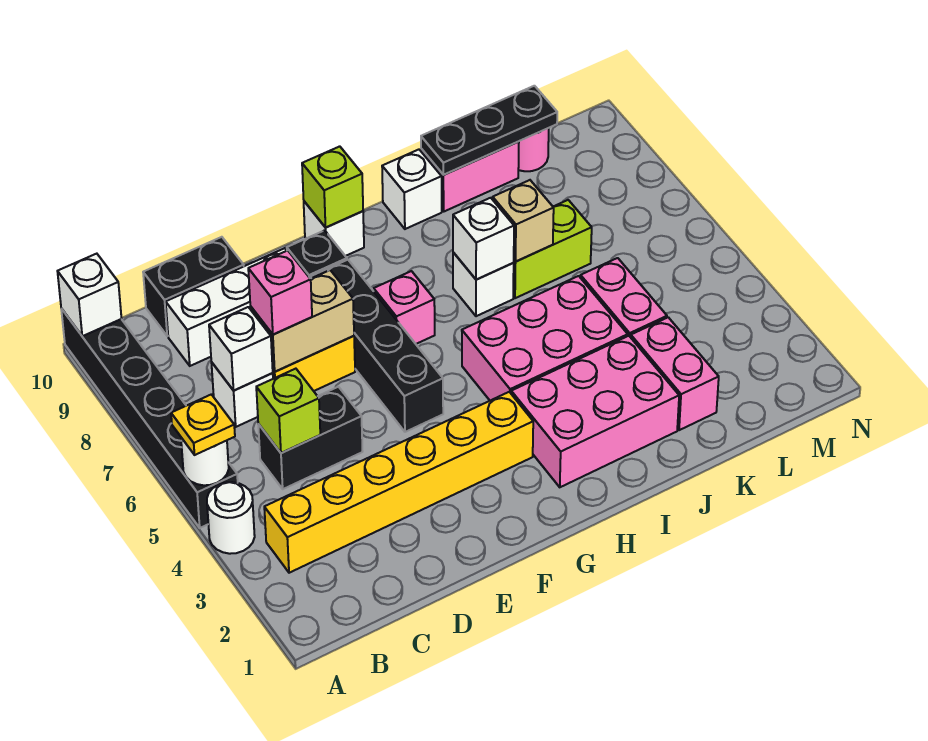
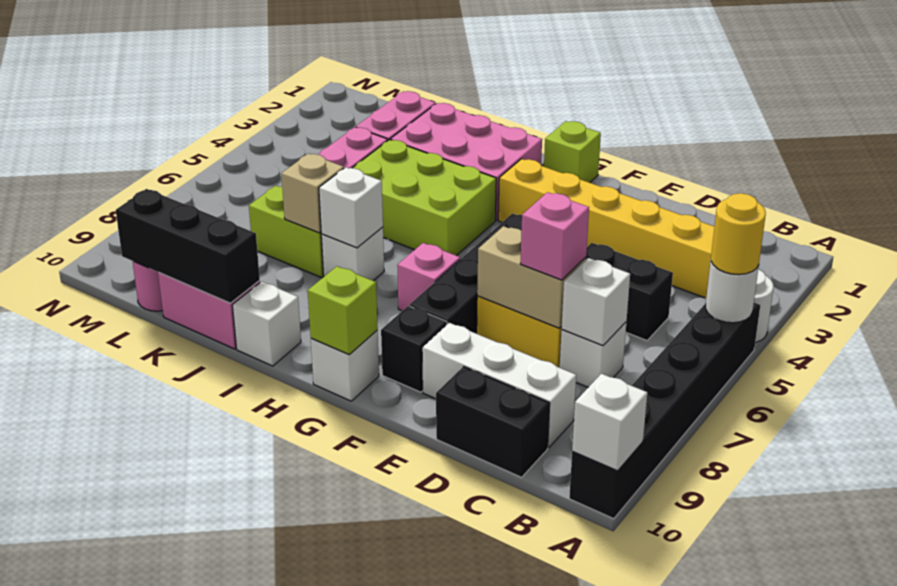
yellow plate A5 level 3 -> yellow round brick A5 level 3
lime brick C5 level 2 -> lime brick G1 level 1
pink brick H4:J5 level 1 -> lime brick H4:J5 level 1
black plate J10:L10 level 2 -> black brick J10:L10 level 2

